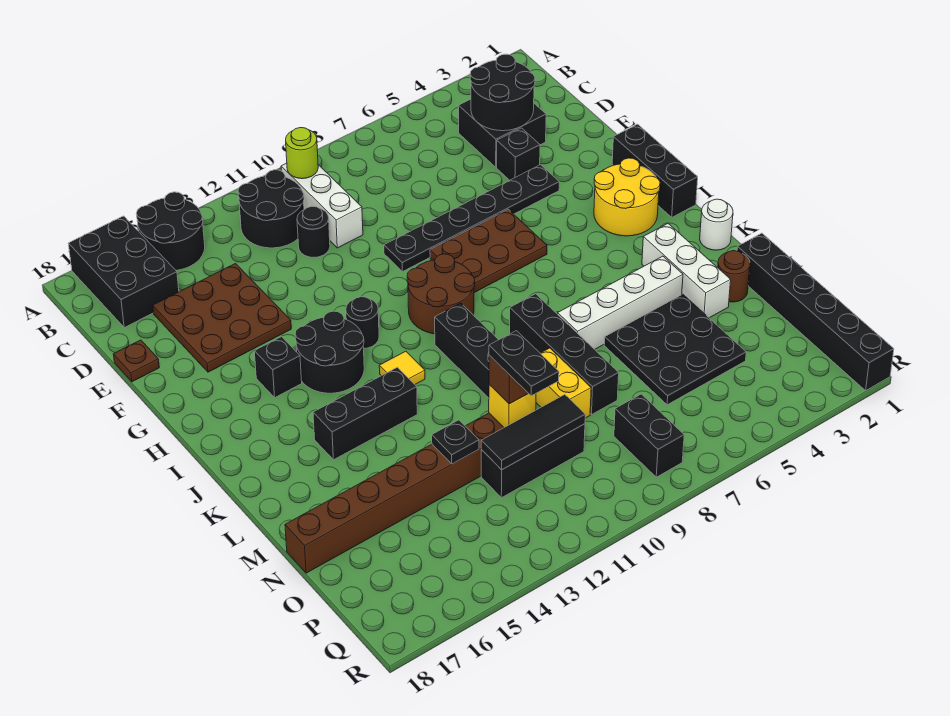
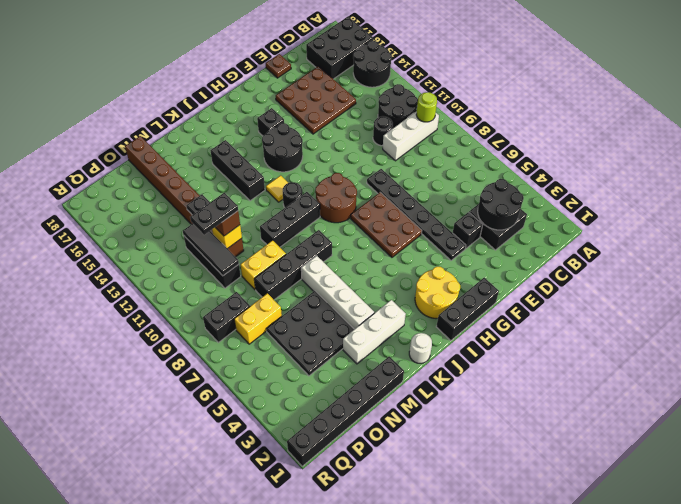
black round brick H12 level 1 -> black round brick J11 level 1
brown round brick M2 level 1 -> none
none -> yellow brick O7:P7 level 1

